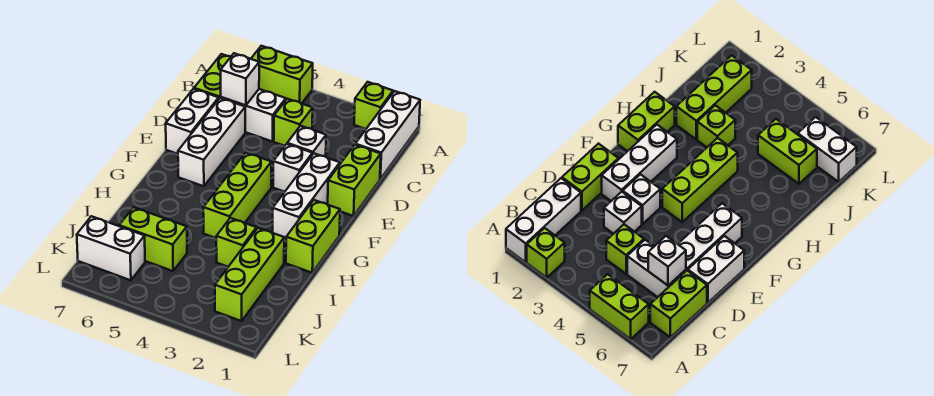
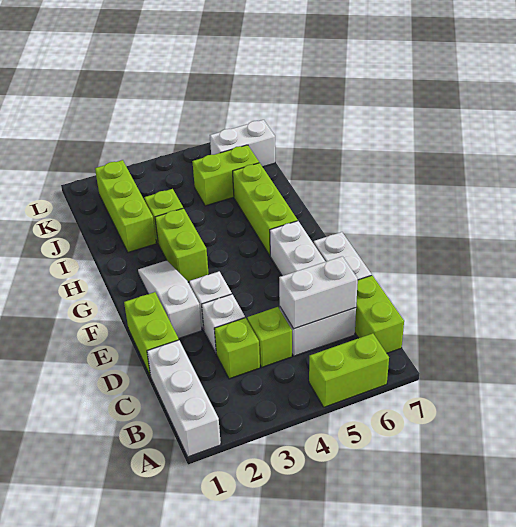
lime brick A2 level 1 -> lime brick C3 level 1
white brick C6 level 2 -> white brick C5:C6 level 2
white brick E2:G2 level 1 -> white slope E2:G2 level 1 top E
lime brick F4:H4 level 1 -> lime brick G6:I6 level 1
lime brick G1:H1 level 1 -> lime brick G3:H3 level 1

